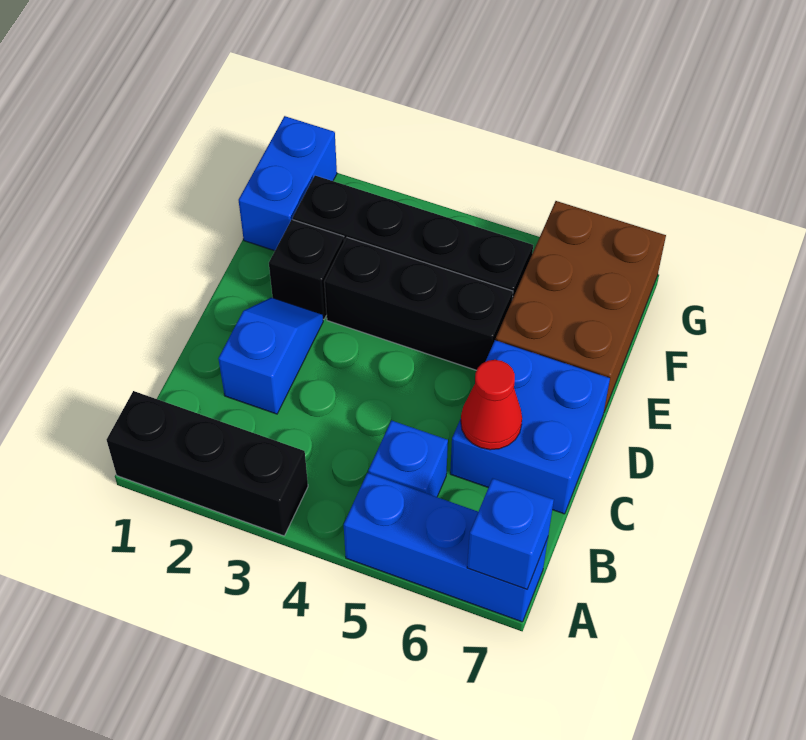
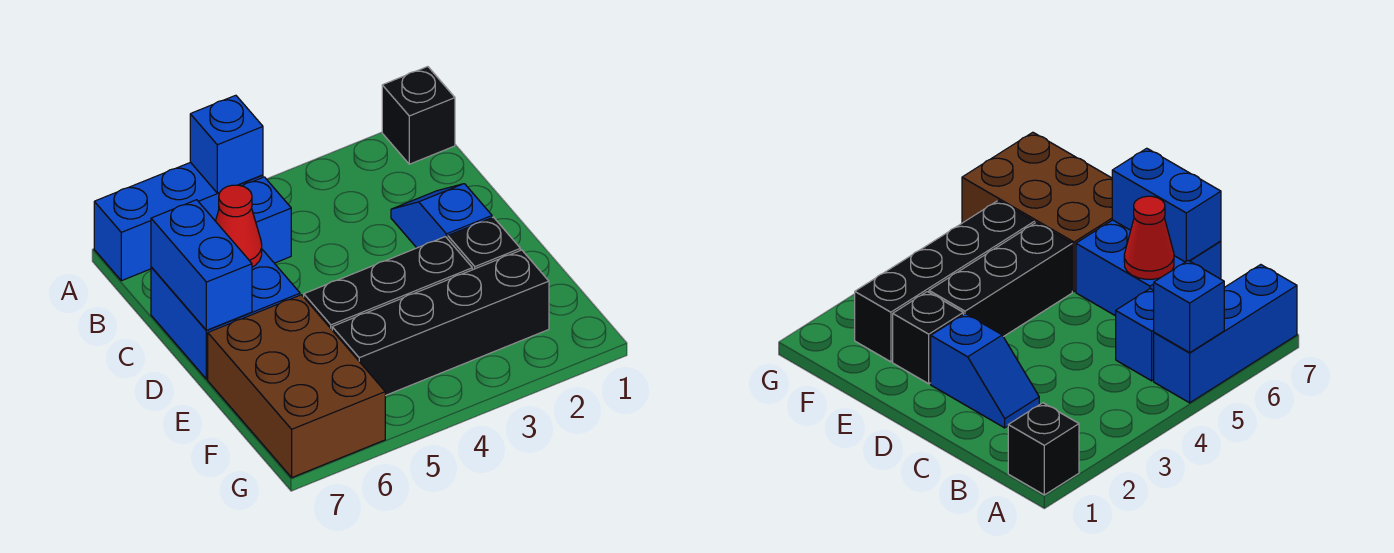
black brick A1:A3 level 1 -> black brick A1 level 1
blue brick A7 level 2 -> blue brick A5 level 2
blue slope C2:D2 level 1 top C -> blue slope C2:D2 level 1 top D
blue brick F1:G1 level 1 -> blue brick C7:D7 level 2

